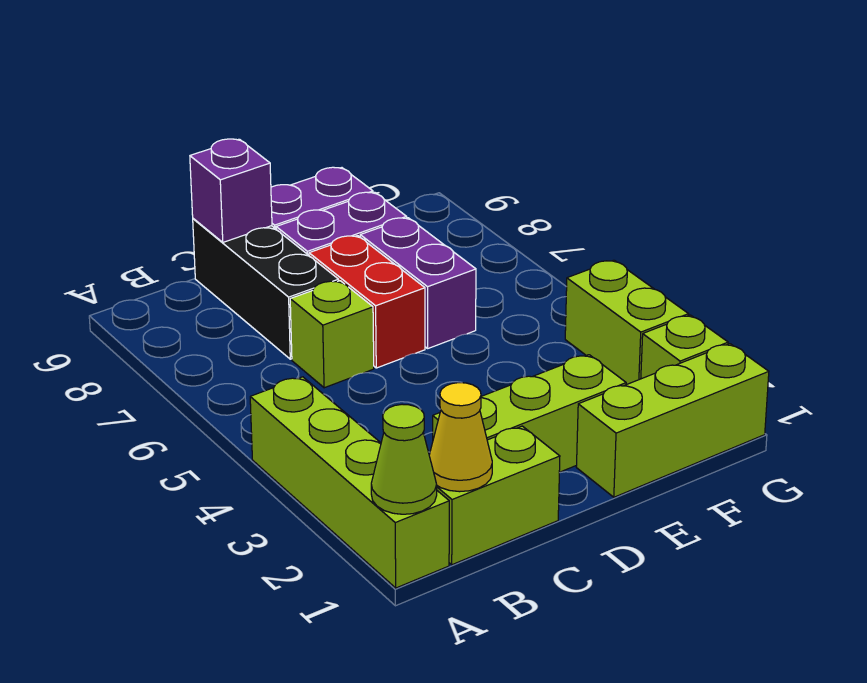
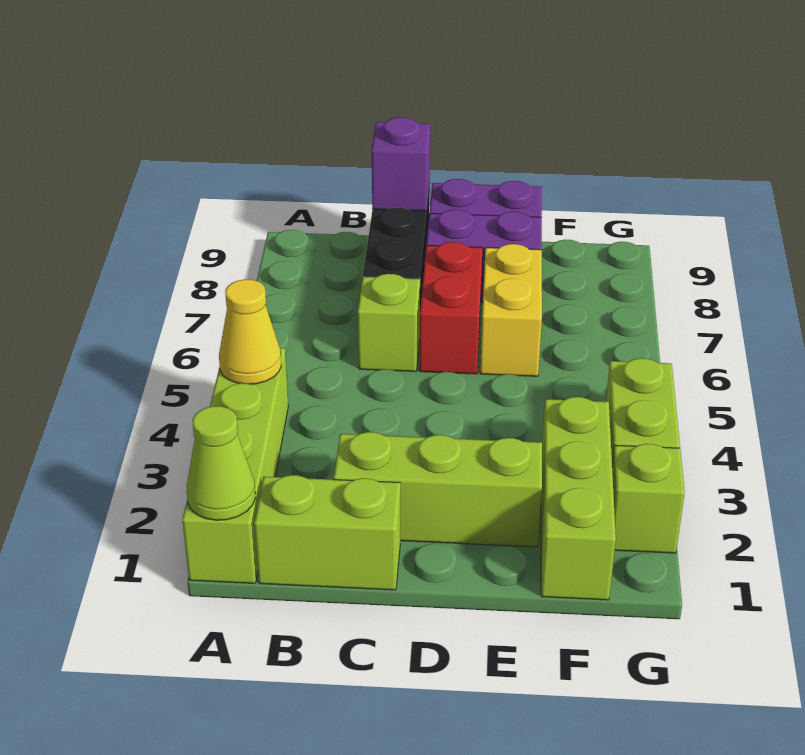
yellow cone B1 level 2 -> yellow cone A4 level 2
lime brick E1:G1 level 1 -> lime brick F1:F3 level 1
purple brick E6:E7 level 1 -> yellow brick E6:E7 level 1

